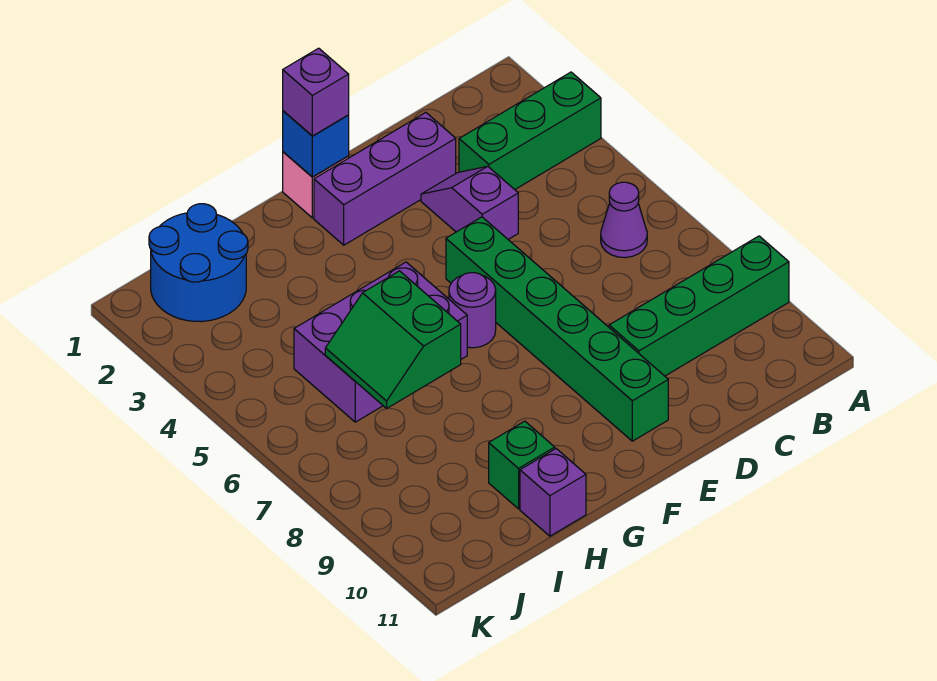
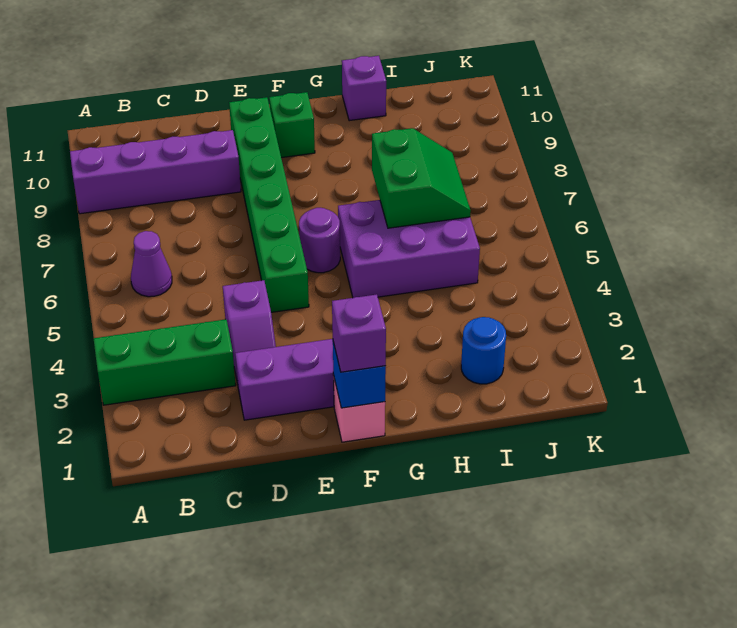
green brick A9:D9 level 1 -> purple brick A9:D9 level 1
green brick H10 level 1 -> green brick F10 level 1
blue round brick I1:J2 level 1 -> blue round brick I2 level 1

